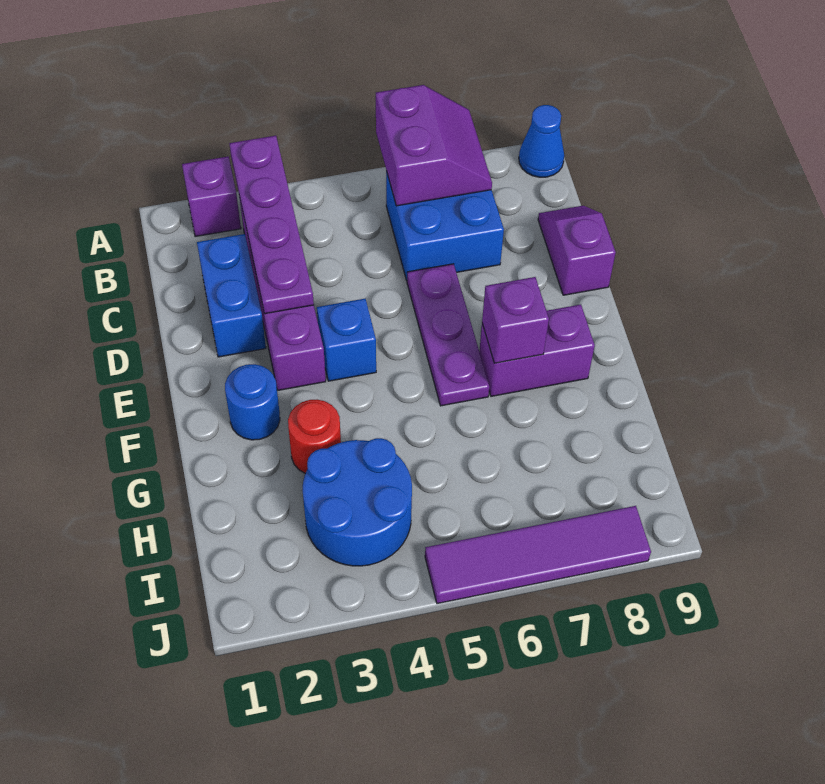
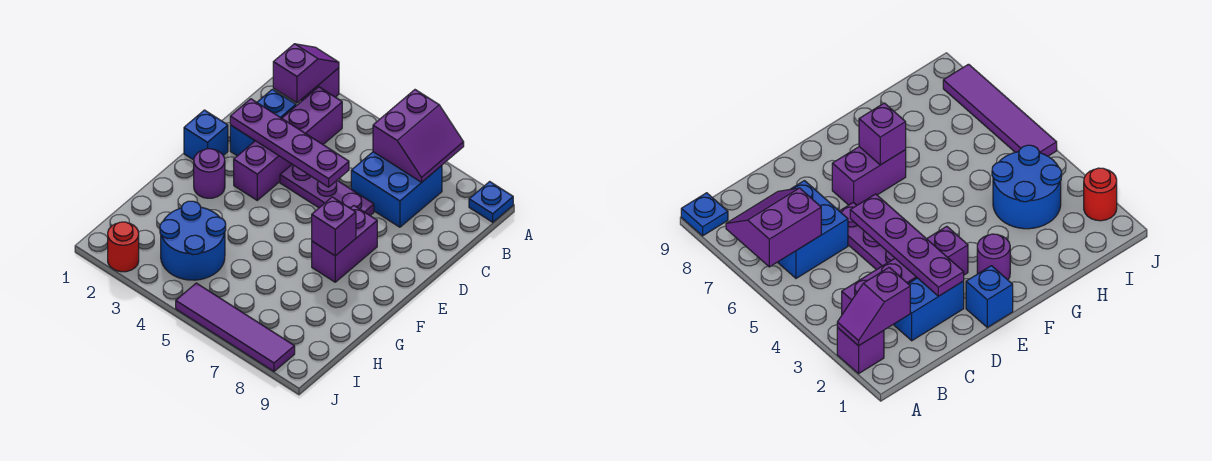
purple plate A3:D3 level 2 -> purple plate D2:D5 level 2
blue cone A9 level 1 -> blue plate A9 level 1
purple slope C9:D9 level 1 top D -> purple slope A2:B2 level 2 top B
purple plate D6:F6 level 1 -> purple plate D4:D6 level 1
blue brick E4 level 1 -> blue brick E1 level 1
blue round brick F2 level 1 -> purple round brick F2 level 1
purple brick F7:F8 level 1 -> purple brick E7:F7 level 1
red round brick G3 level 1 -> red round brick J2 level 1

